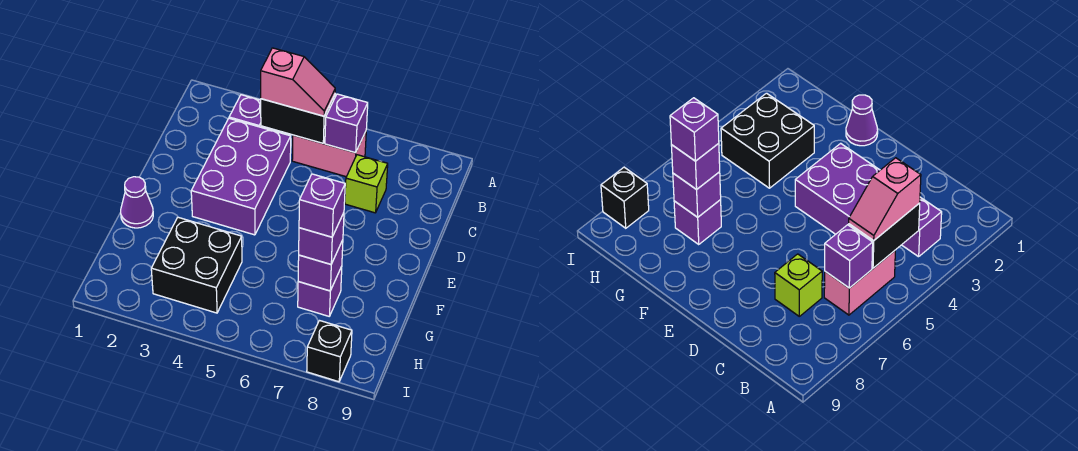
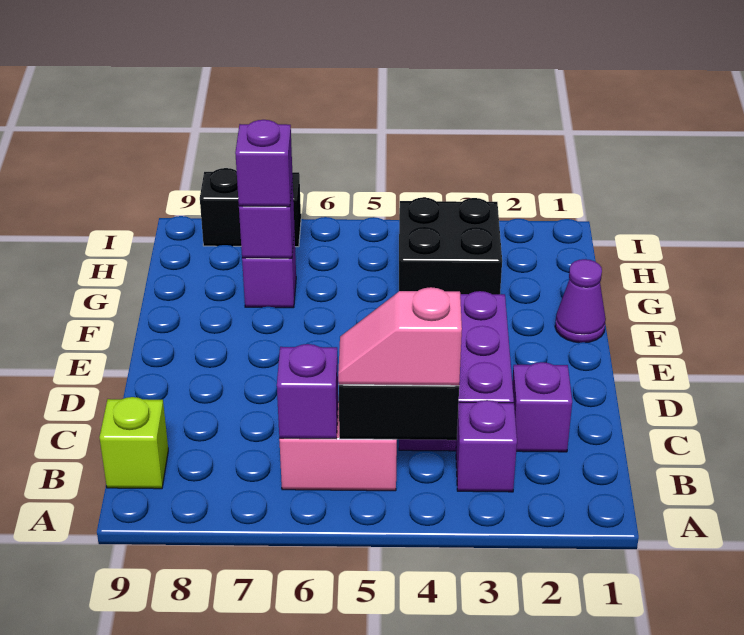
lime brick C7 level 1 -> lime brick B9 level 1
purple brick G7 level 4 -> purple brick C2 level 1
black brick I8 level 1 -> black brick I7:I8 level 1

